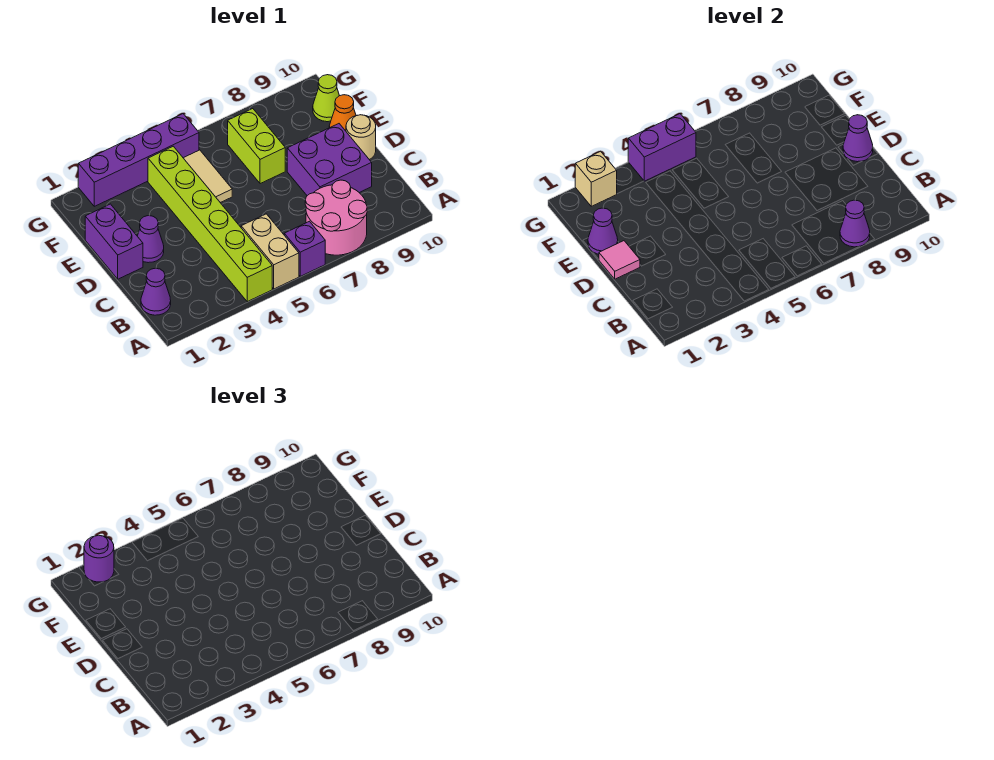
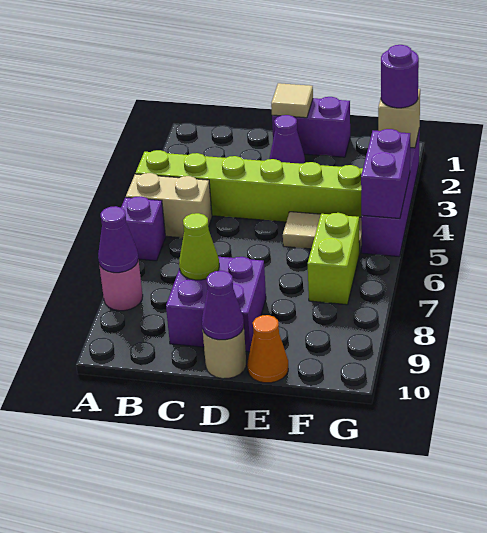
pink round brick A7:B8 level 1 -> pink round brick A8 level 1
purple cone B1 level 1 -> none
pink tile D1 level 2 -> tan tile D1 level 2
purple cone E1 level 2 -> none
lime brick E7:F7 level 1 -> lime brick F6:F7 level 1
lime cone F10 level 1 -> lime cone C8 level 2

